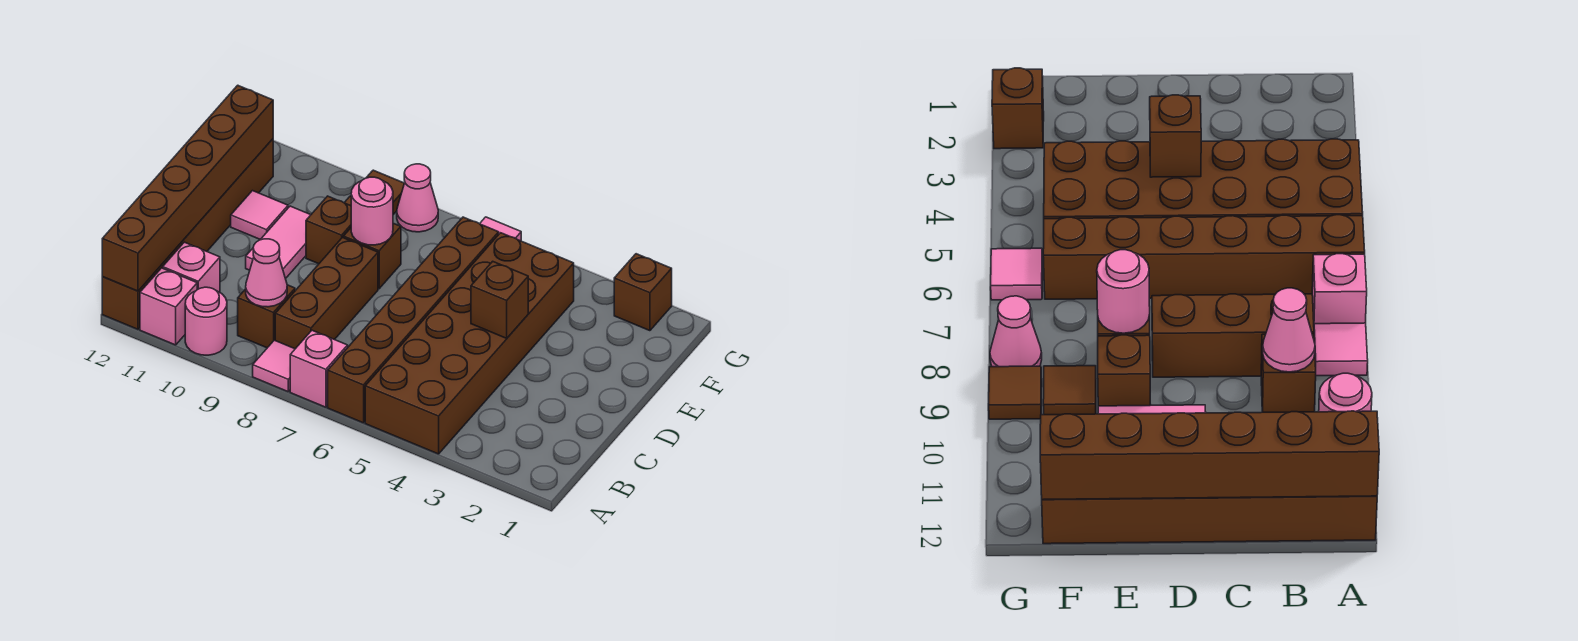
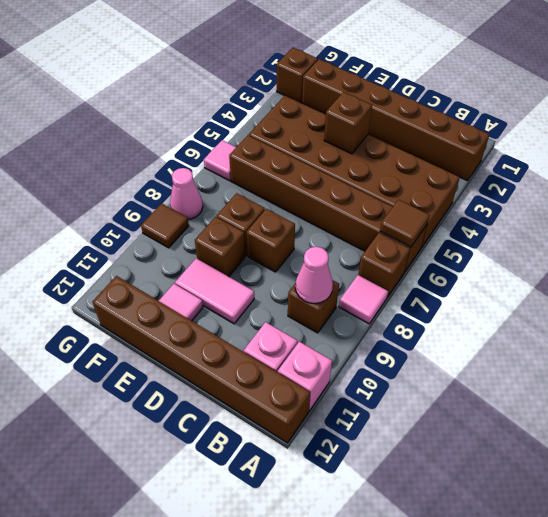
pink brick A7 level 1 -> brown brick A7 level 1
pink round brick A10 level 1 -> none
brown brick A12:F12 level 2 -> brown brick A2:F2 level 1
brown brick B8:D8 level 1 -> brown brick D8 level 1
pink round brick E8 level 2 -> none
brown tile F9 level 1 -> brown tile A6 level 2

